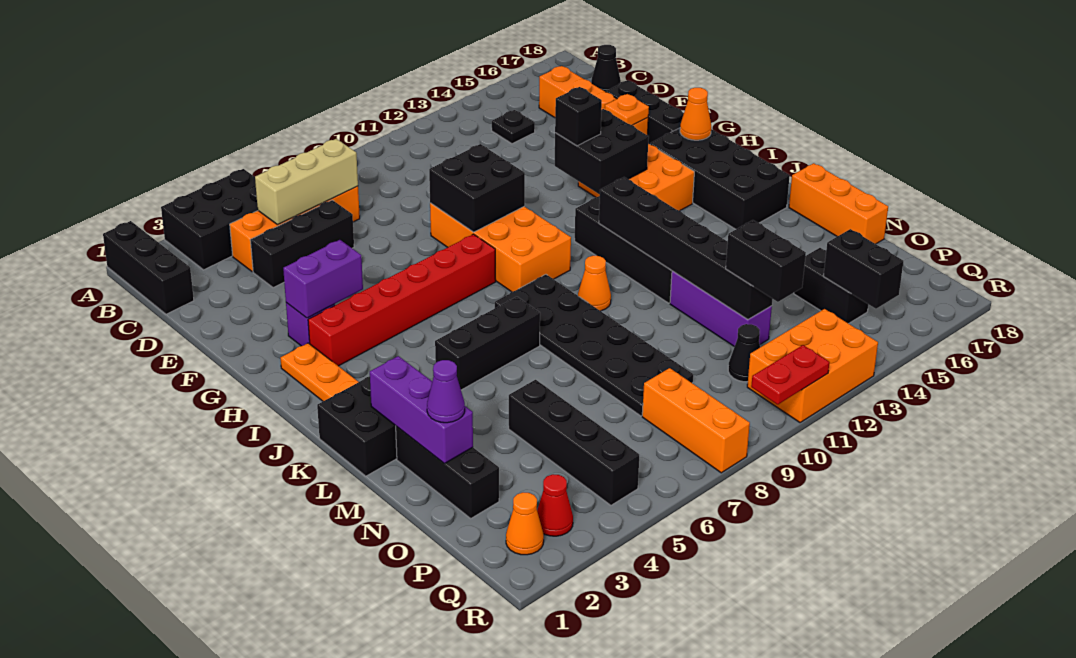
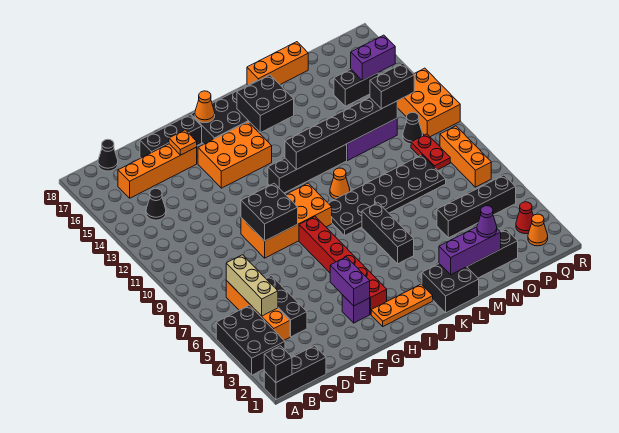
black plate C14 level 1 -> black cone C14 level 1
black brick G13:H14 level 2 -> black brick J15:K16 level 2
black brick G13 level 3 -> black brick A1 level 2
orange brick P8:R8 level 1 -> orange brick Q7:Q9 level 1
black brick P15:Q15 level 2 -> purple brick P15:Q15 level 2
red plate R10:R11 level 2 -> red plate P9:P10 level 1

